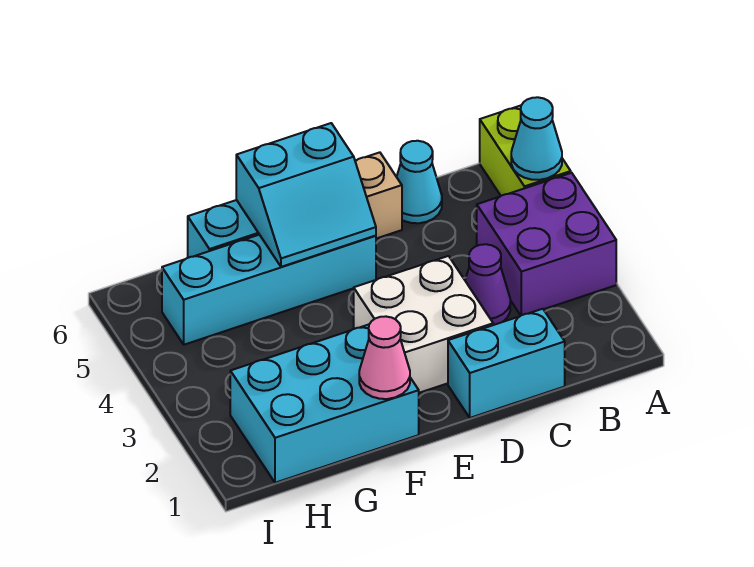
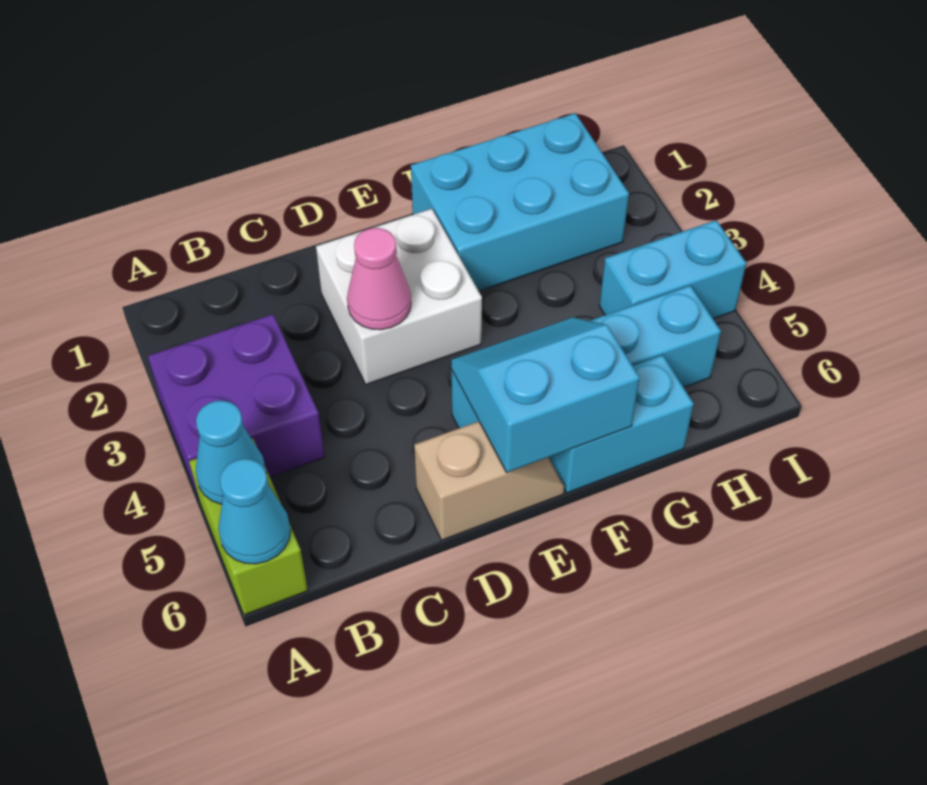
cyan brick C1:D1 level 1 -> cyan brick H4:I4 level 1
purple cone C3 level 1 -> none
cyan cone C6 level 1 -> cyan cone A6 level 2
pink cone F1 level 2 -> pink cone D3 level 2

